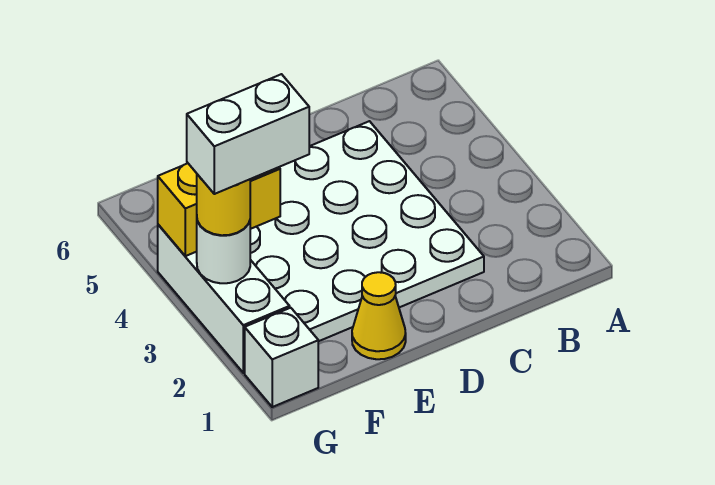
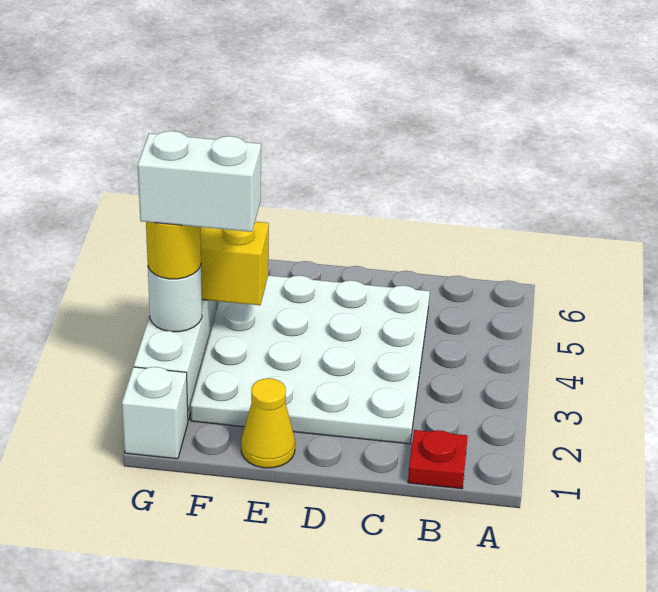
none -> red plate B1 level 1

